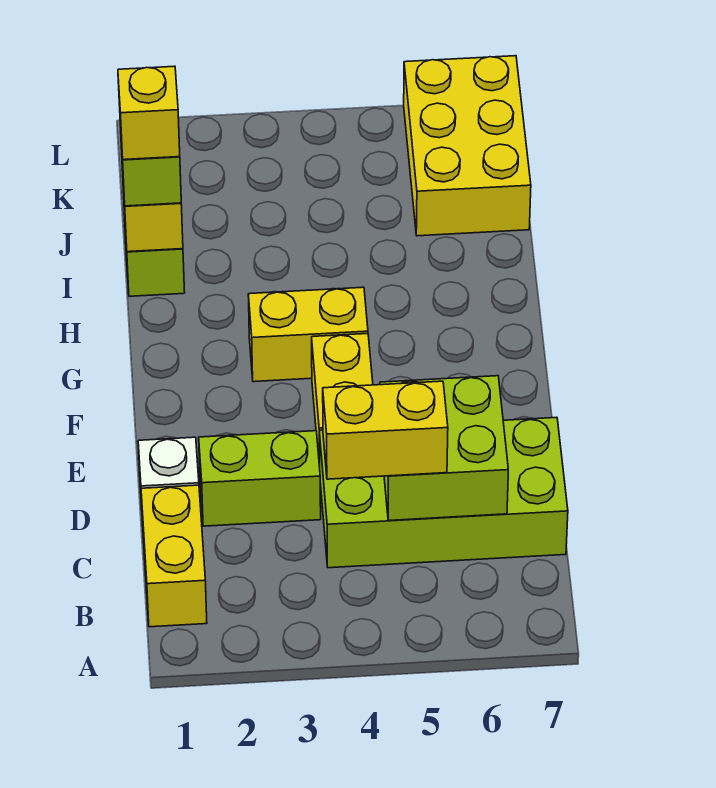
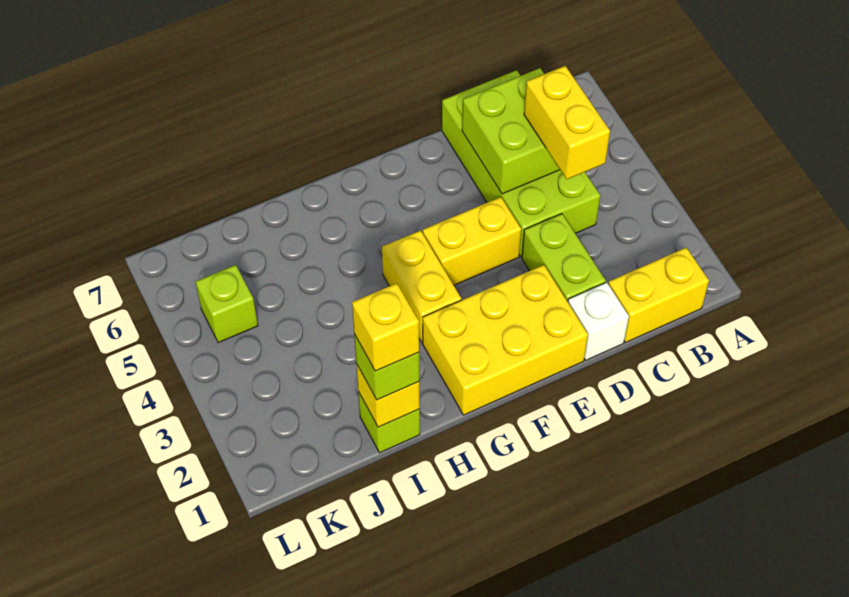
yellow brick J6:L7 level 1 -> yellow brick E1:G2 level 1
none -> lime brick K5 level 1

